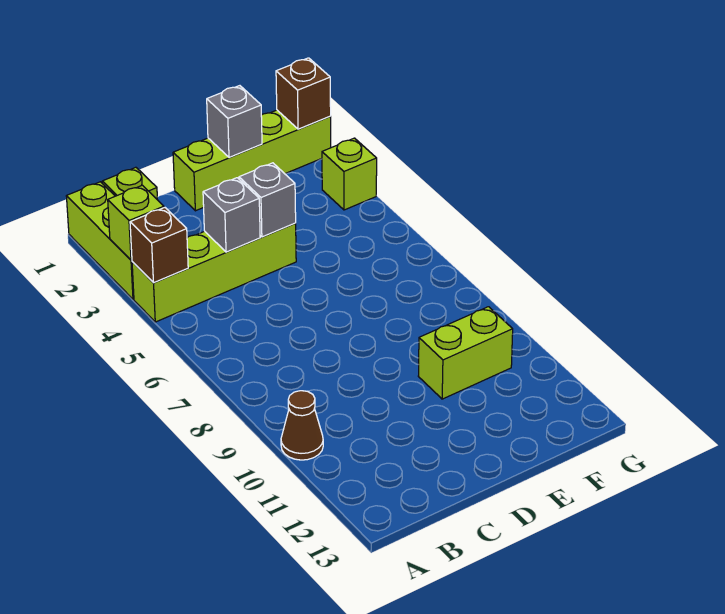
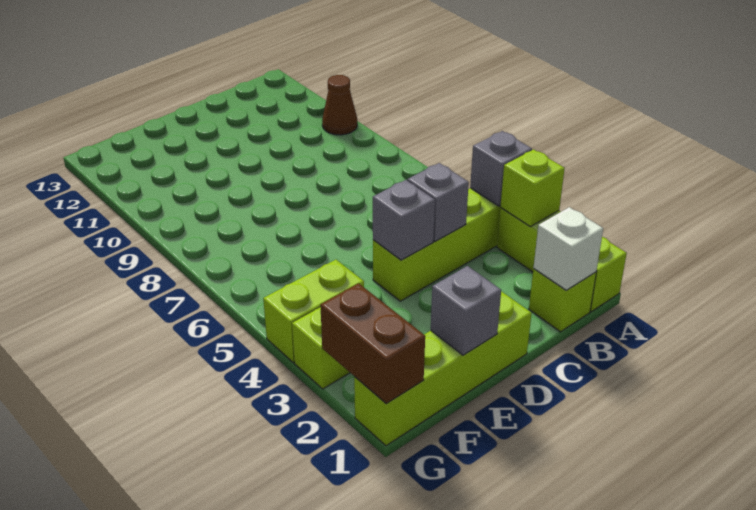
brown brick A4 level 2 -> grey brick A4 level 2
none -> white brick B1 level 2
lime brick E10:F10 level 1 -> lime brick F4:G4 level 1
brown brick G1 level 2 -> brown brick G1:G2 level 2

